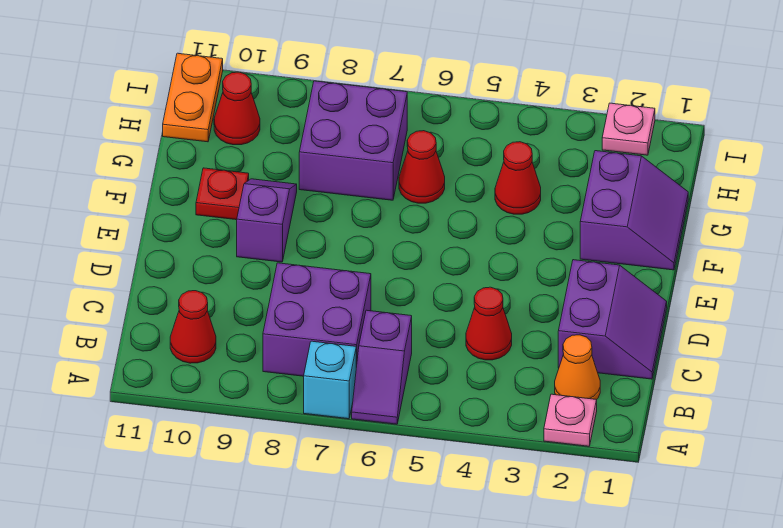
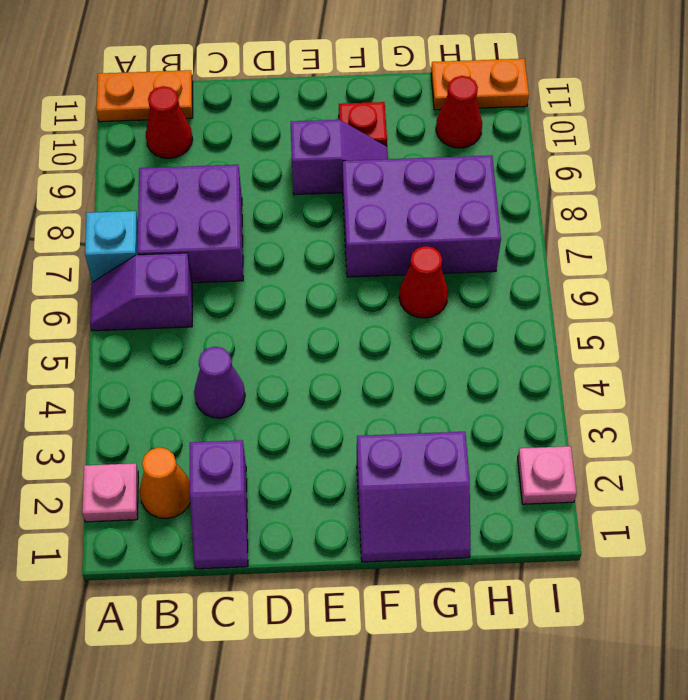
none -> orange plate A11:B11 level 1
purple slope C1:D2 level 1 top 2 -> purple slope C1:C2 level 1 top 2
red cone C4 level 1 -> purple cone C4 level 1
red cone G4 level 1 -> none
purple brick G7:H8 level 1 -> purple brick F7:H8 level 1

